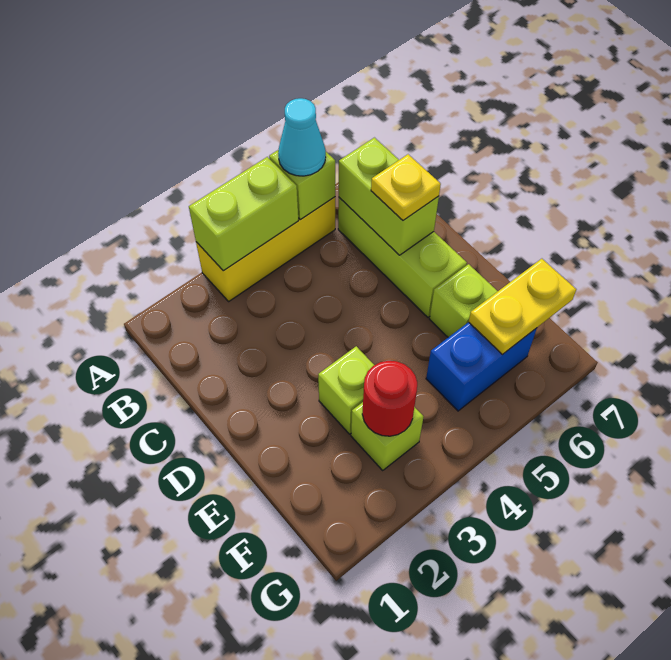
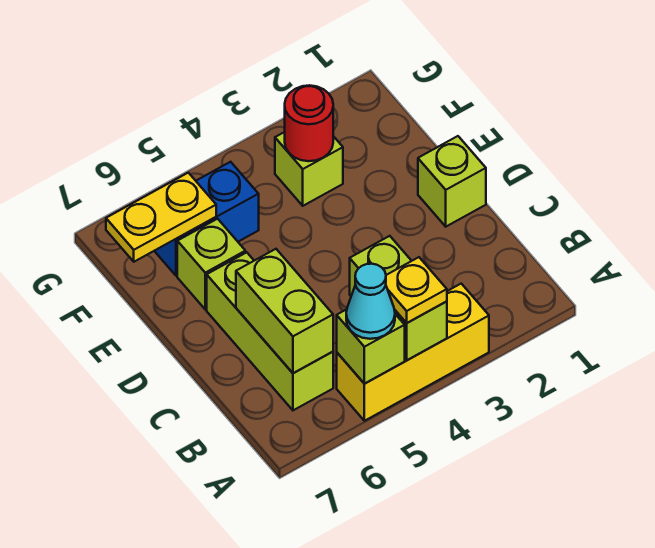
lime brick A3:A4 level 2 -> lime brick A4:B4 level 2
yellow plate C6 level 3 -> yellow plate A4 level 3
lime brick E3 level 1 -> lime brick D1 level 1

